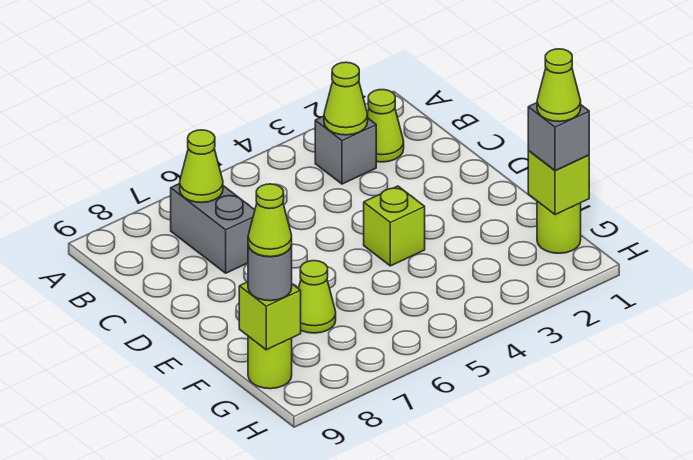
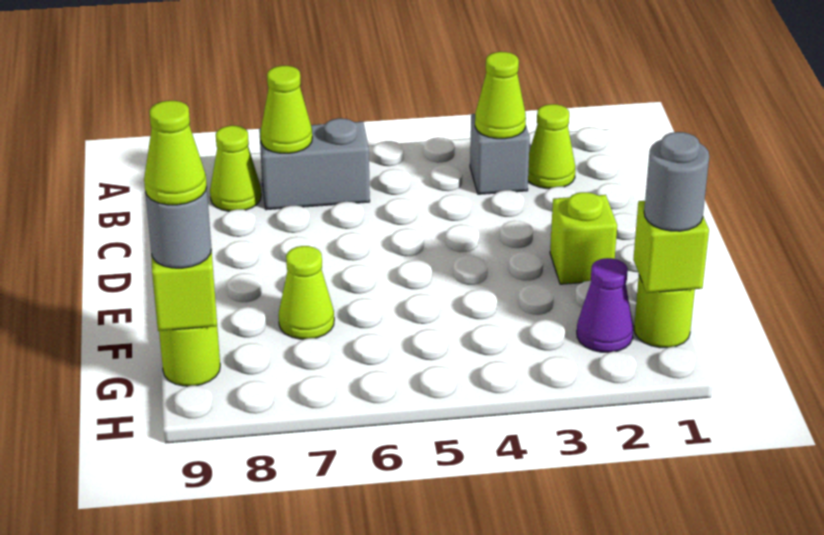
grey brick B7:C7 level 1 -> grey brick B6:B7 level 1
lime brick E4 level 1 -> lime brick E2 level 1
grey brick G1 level 3 -> grey round brick G1 level 3
lime cone G1 level 4 -> lime cone B8 level 1
none -> purple cone G2 level 1

